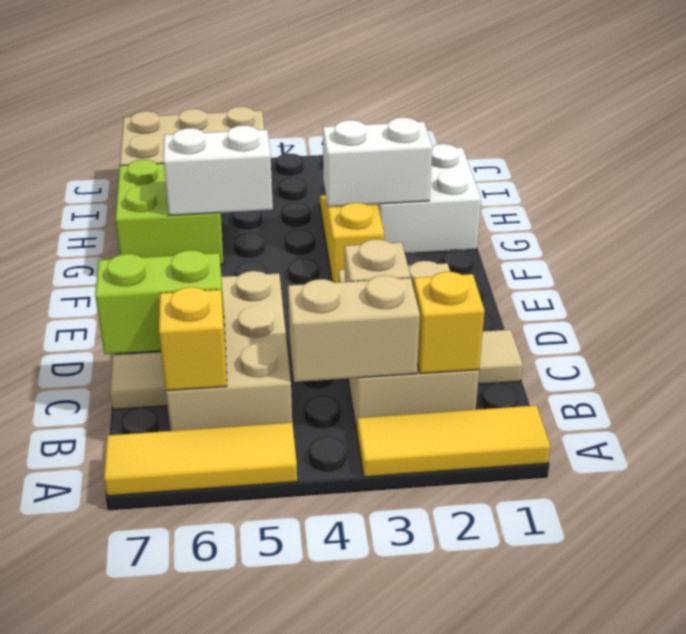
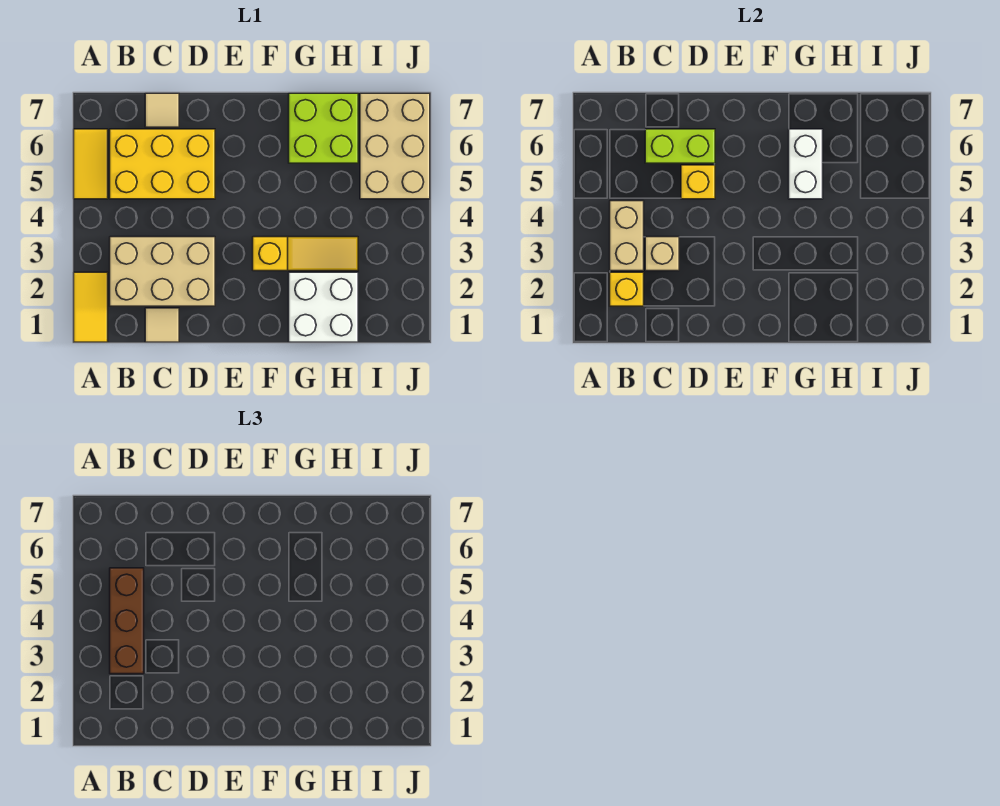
yellow tile A1:A3 level 1 -> yellow tile A1:A2 level 1
yellow tile A5:A7 level 1 -> yellow tile A5:A6 level 1
none -> brown brick B3:B5 level 3
tan brick B5:D6 level 1 -> yellow brick B5:D6 level 1
yellow brick B6 level 2 -> yellow brick D5 level 2
lime brick C6:C7 level 2 -> lime brick C6:D6 level 2
white brick G2:G3 level 2 -> none

